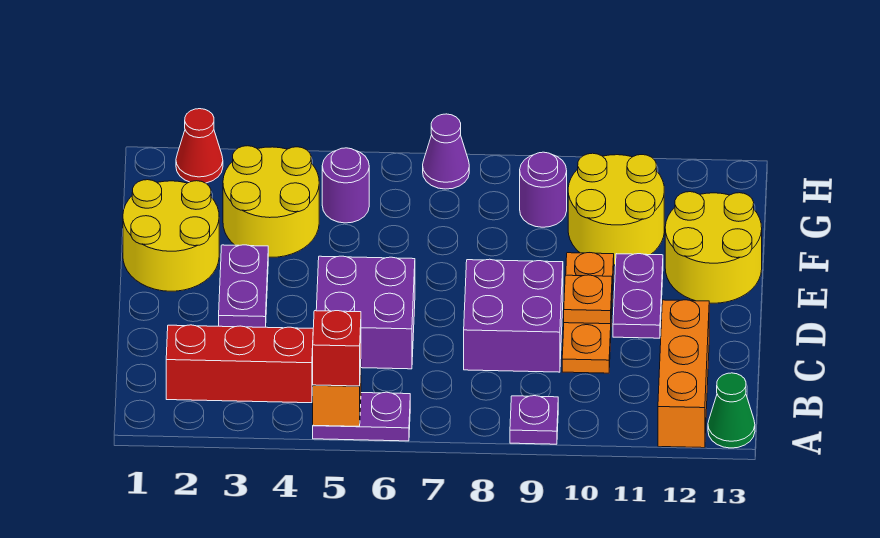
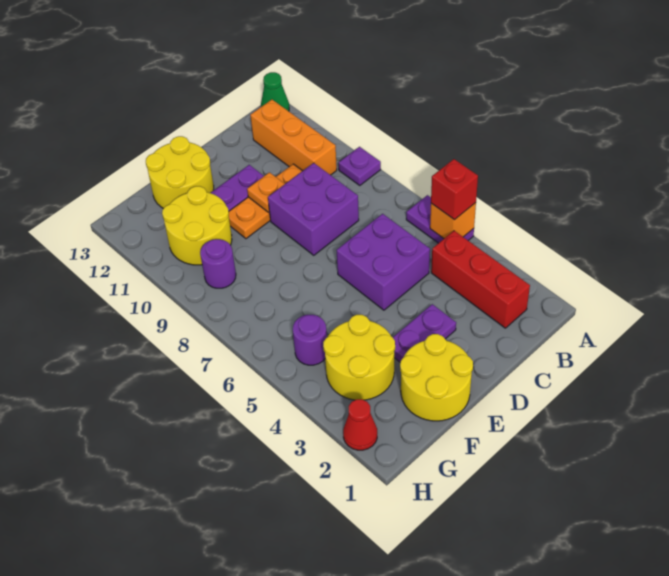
orange brick A12:C12 level 1 -> orange brick B10:B12 level 1
purple cone H7 level 1 -> none

